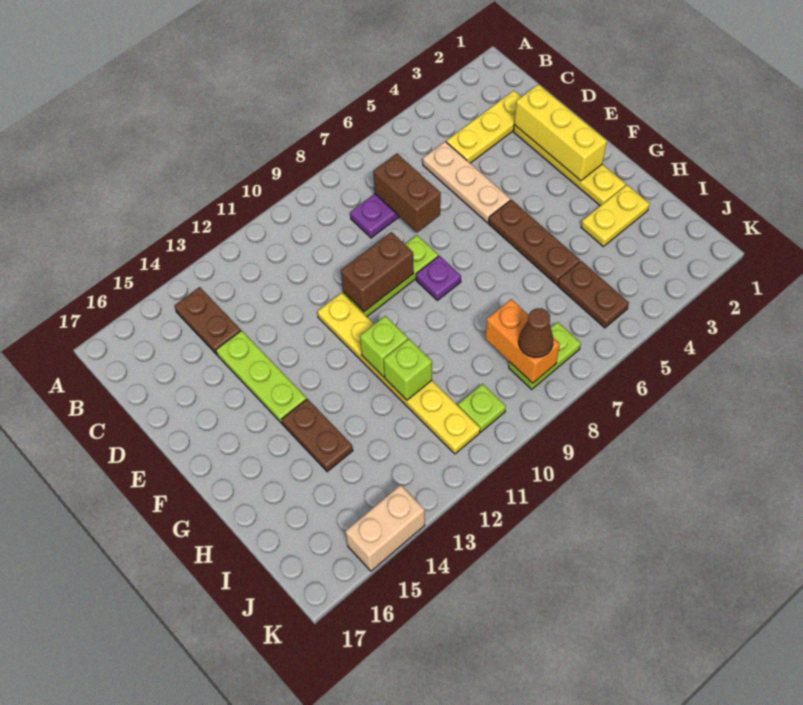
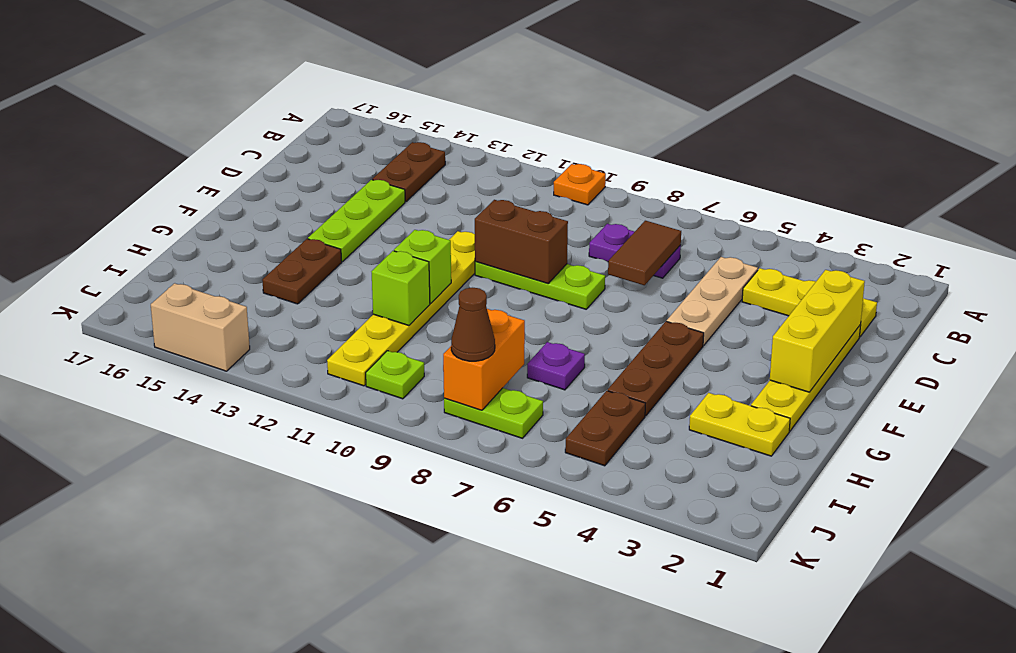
none -> orange plate A10 level 1
brown brick C7:D7 level 2 -> brown tile C7:D7 level 2
purple plate F8 level 1 -> purple plate H7 level 1

